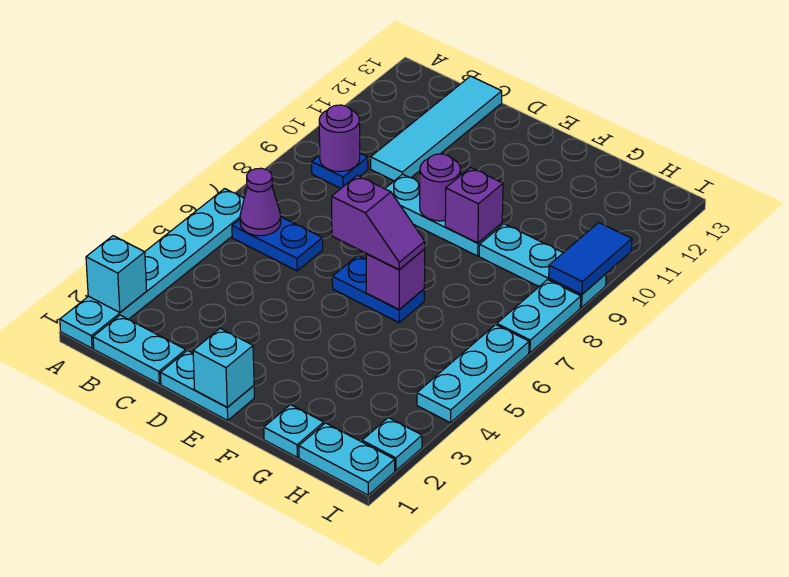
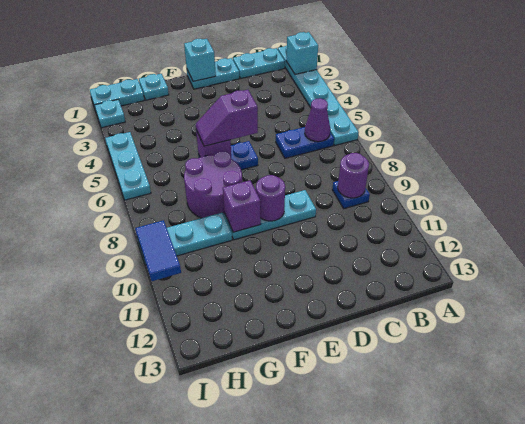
cyan tile C10:C13 level 1 -> none
none -> purple round brick F7:G8 level 1
cyan plate I7:I8 level 1 -> none

